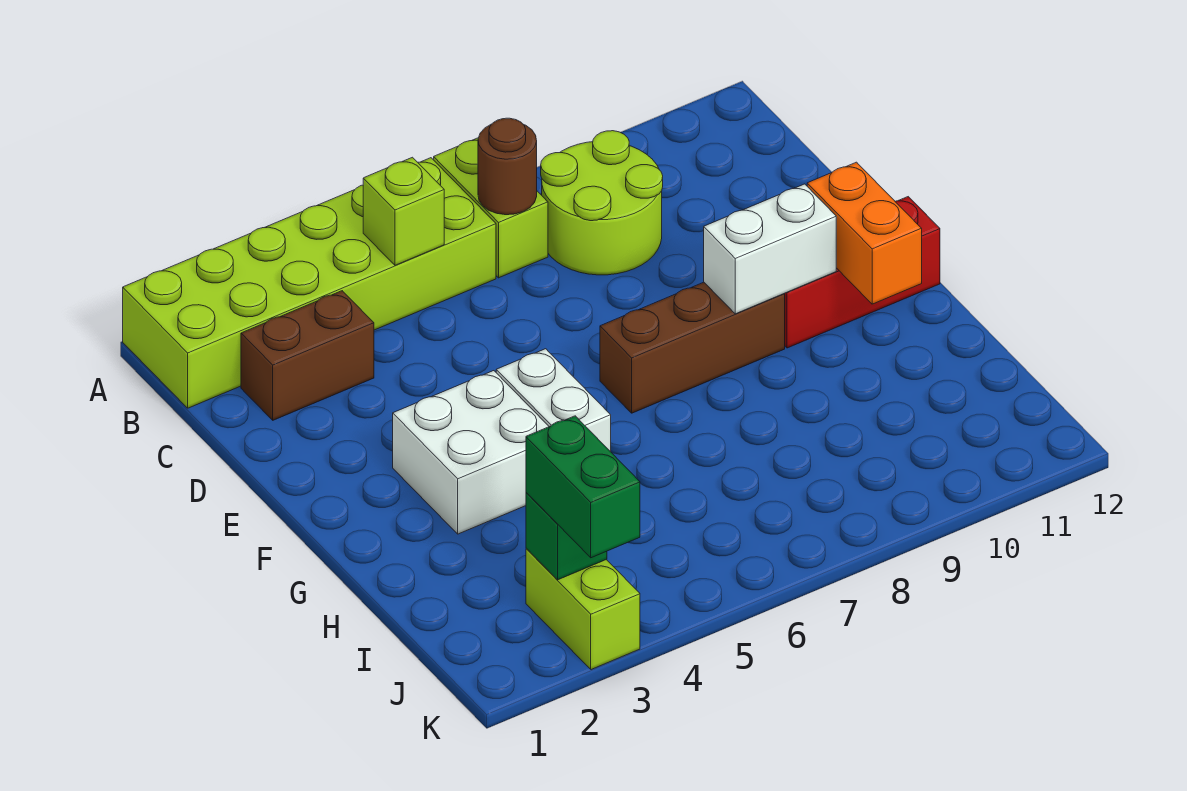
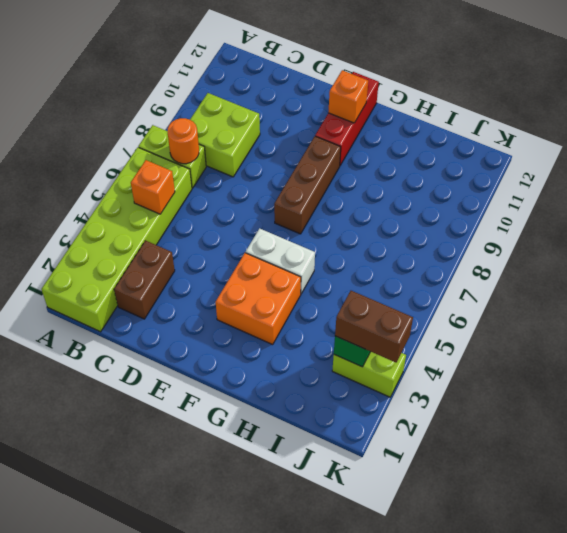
lime brick B5 level 2 -> orange brick B5 level 2
brown round brick B7 level 2 -> orange round brick B7 level 2
lime round brick B8:C9 level 1 -> lime brick B8:C9 level 1
white brick F3:G4 level 1 -> orange brick F3:G4 level 1
white brick F9:F10 level 2 -> none
orange brick F11:G11 level 2 -> orange brick F11 level 2
green brick J3:K3 level 3 -> brown brick J3:K3 level 3

